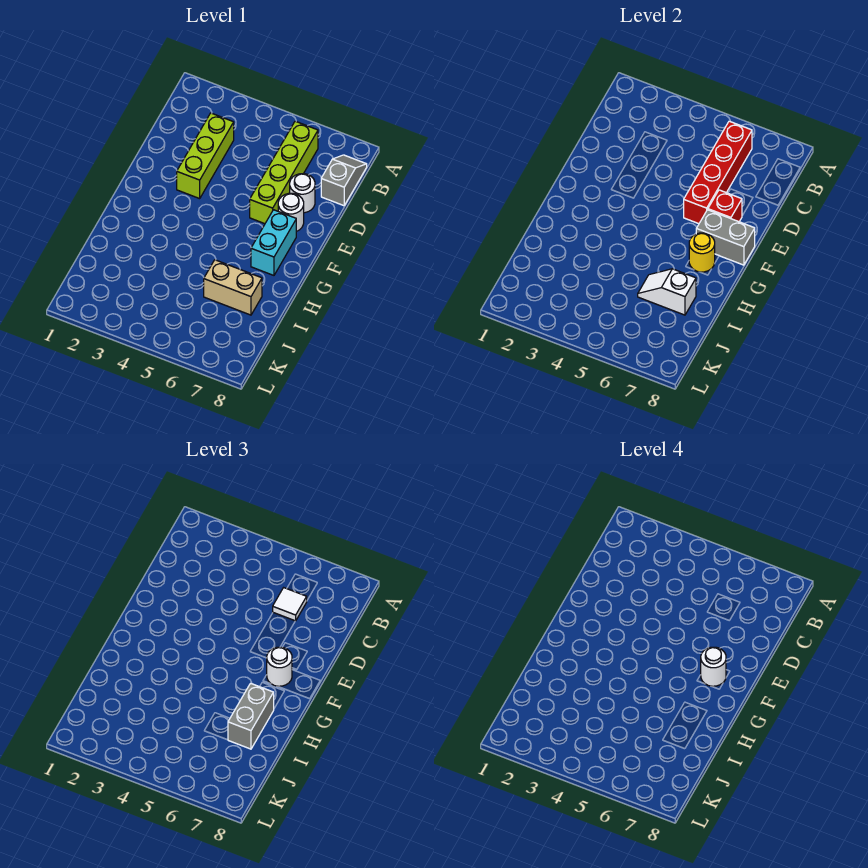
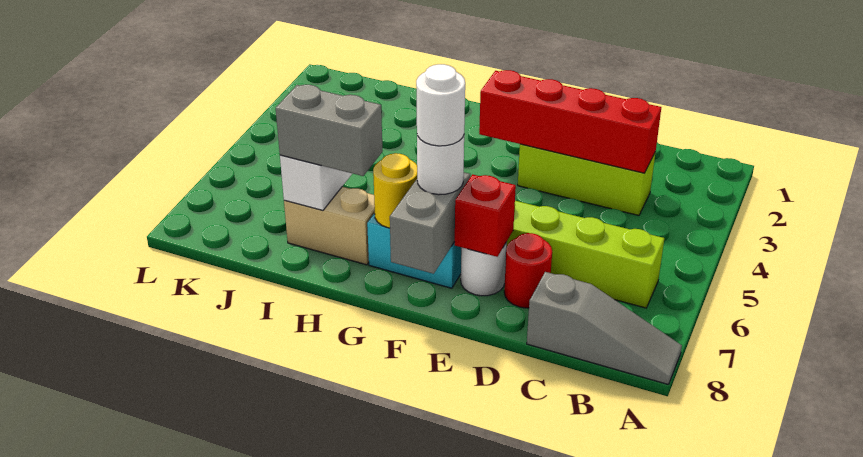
red brick B6:E6 level 2 -> red brick C3:F3 level 2
grey slope B8:C8 level 1 top C -> grey slope A8:C8 level 1 top C
white tile C6 level 3 -> none
white round brick D7 level 1 -> red round brick D7 level 1
tan brick I6:I7 level 1 -> tan brick H7:I7 level 1

